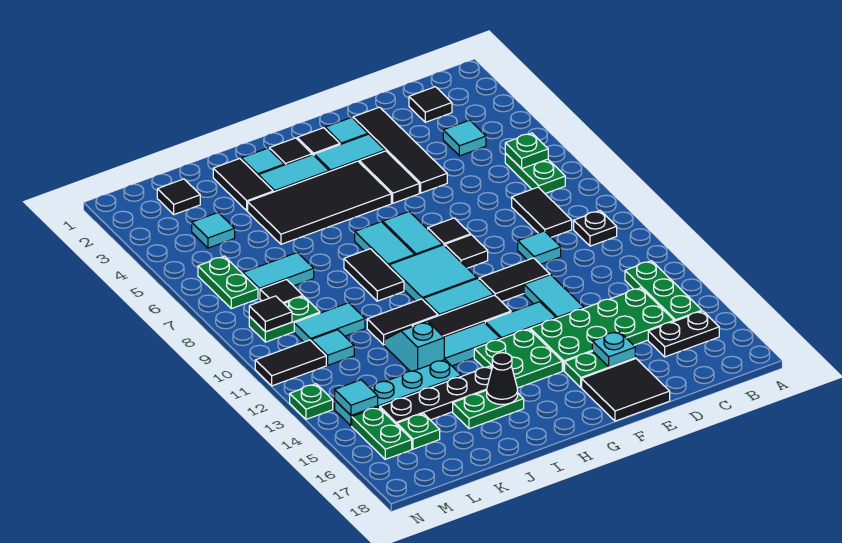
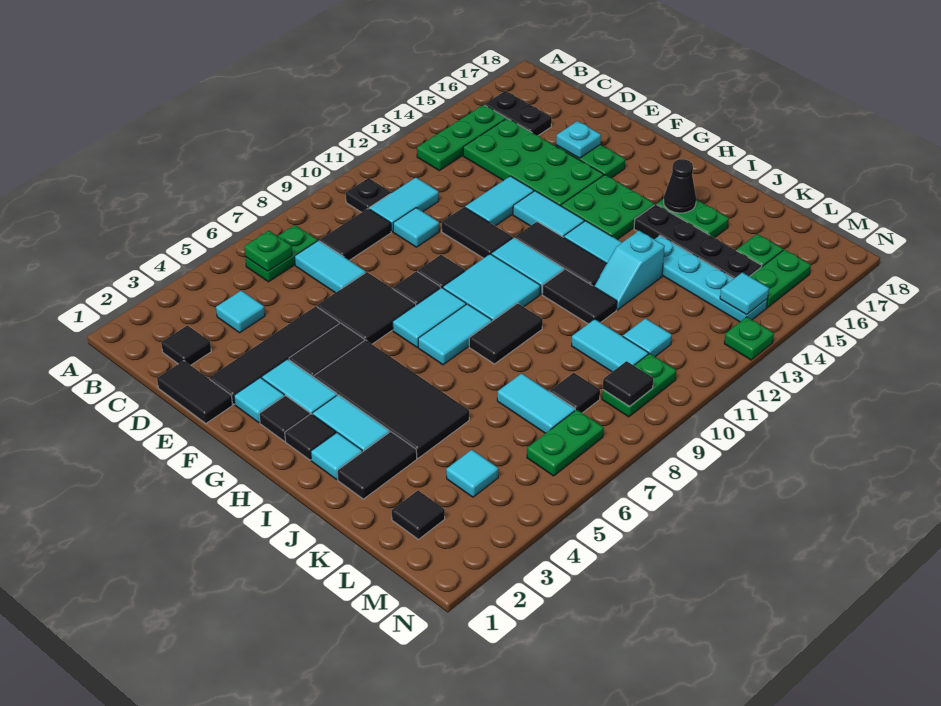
none -> cyan tile C7:D7 level 1
none -> cyan tile C10:C11 level 1
black tile E17:F18 level 1 -> black tile E6:F7 level 1
green plate L9:M9 level 1 -> green plate M9:M10 level 1
black tile M11:N11 level 1 -> black tile D1:E1 level 1

